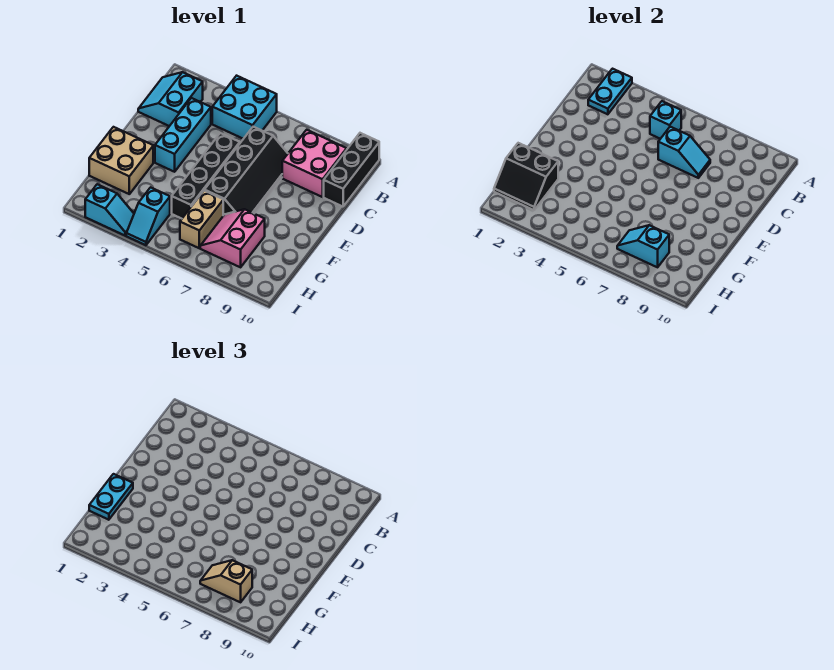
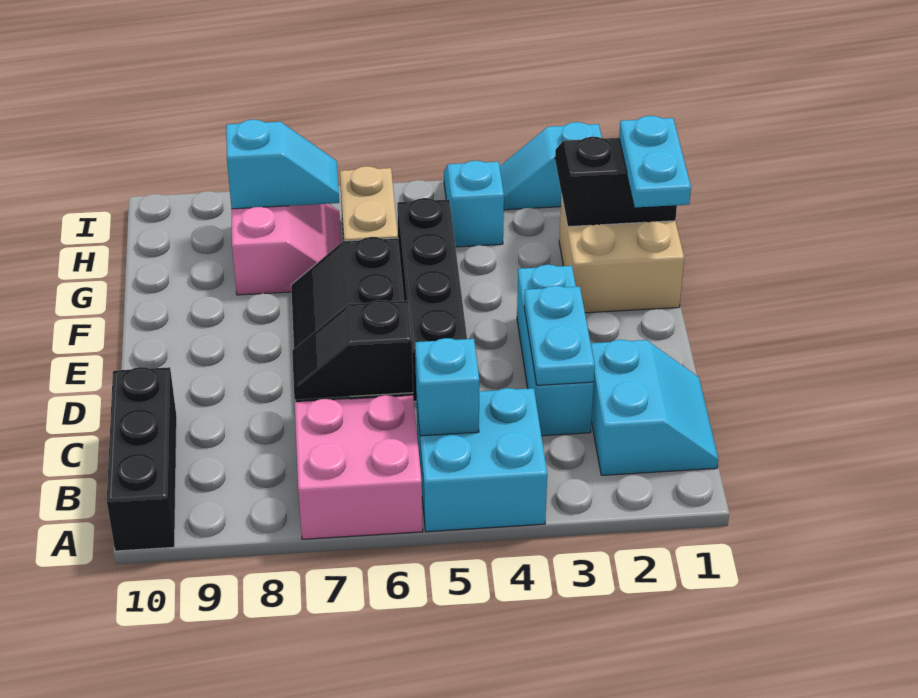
cyan plate A2:B2 level 2 -> cyan plate C3:D3 level 2
pink brick B8:C9 level 1 -> pink brick A6:B7 level 1
cyan slope C6:C7 level 2 top 6 -> black slope C6:C7 level 2 top 6
tan slope H7:H8 level 3 top 8 -> none

